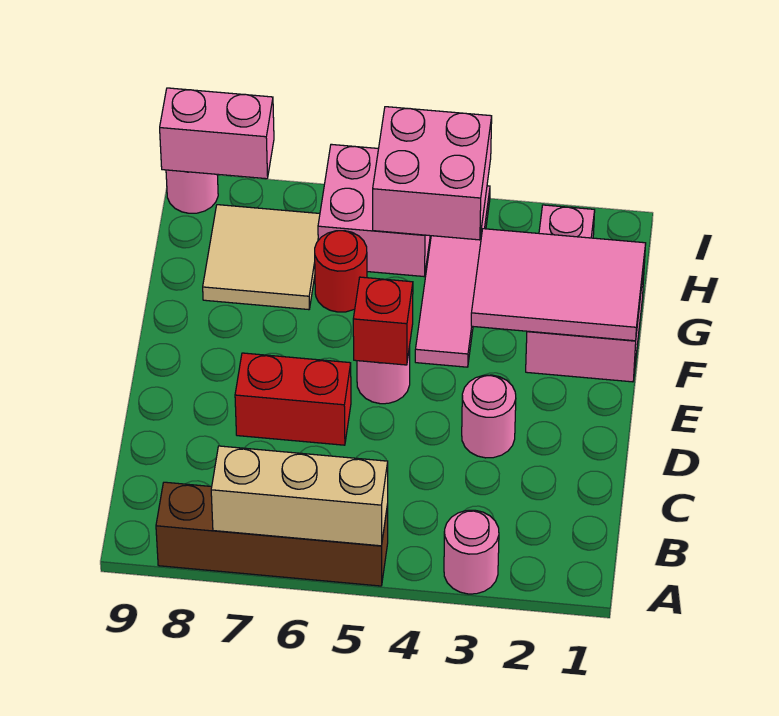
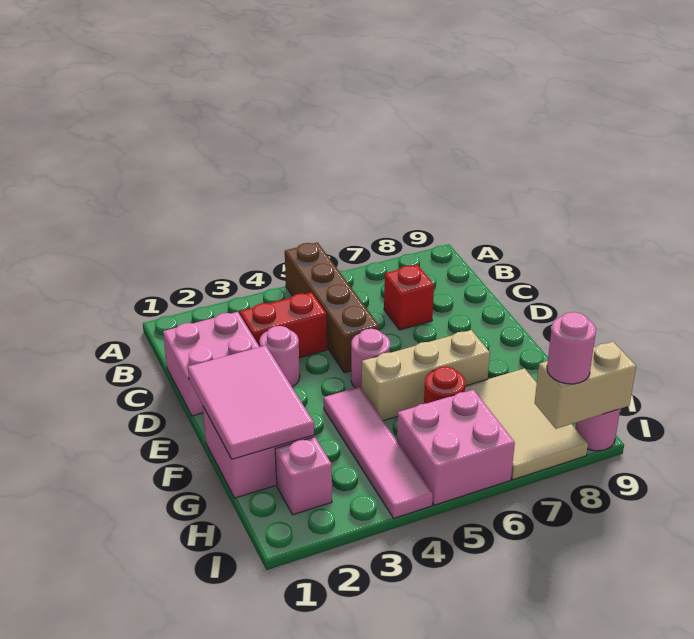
pink round brick A3 level 1 -> pink round brick I8 level 3
brown brick A5:A8 level 1 -> brown brick A5:D5 level 1
tan brick A5:A7 level 2 -> tan brick F5:F7 level 1
red brick D6:D7 level 1 -> red brick C3:C4 level 1
red brick E5 level 2 -> red brick C7 level 1
pink tile F1:G3 level 2 -> pink tile E1:G2 level 2
tan tile G7:H8 level 1 -> tan tile G7:I8 level 1
pink brick H4:I5 level 2 -> pink brick C1:D2 level 1
pink brick I8:I9 level 2 -> tan brick I8:I9 level 2

